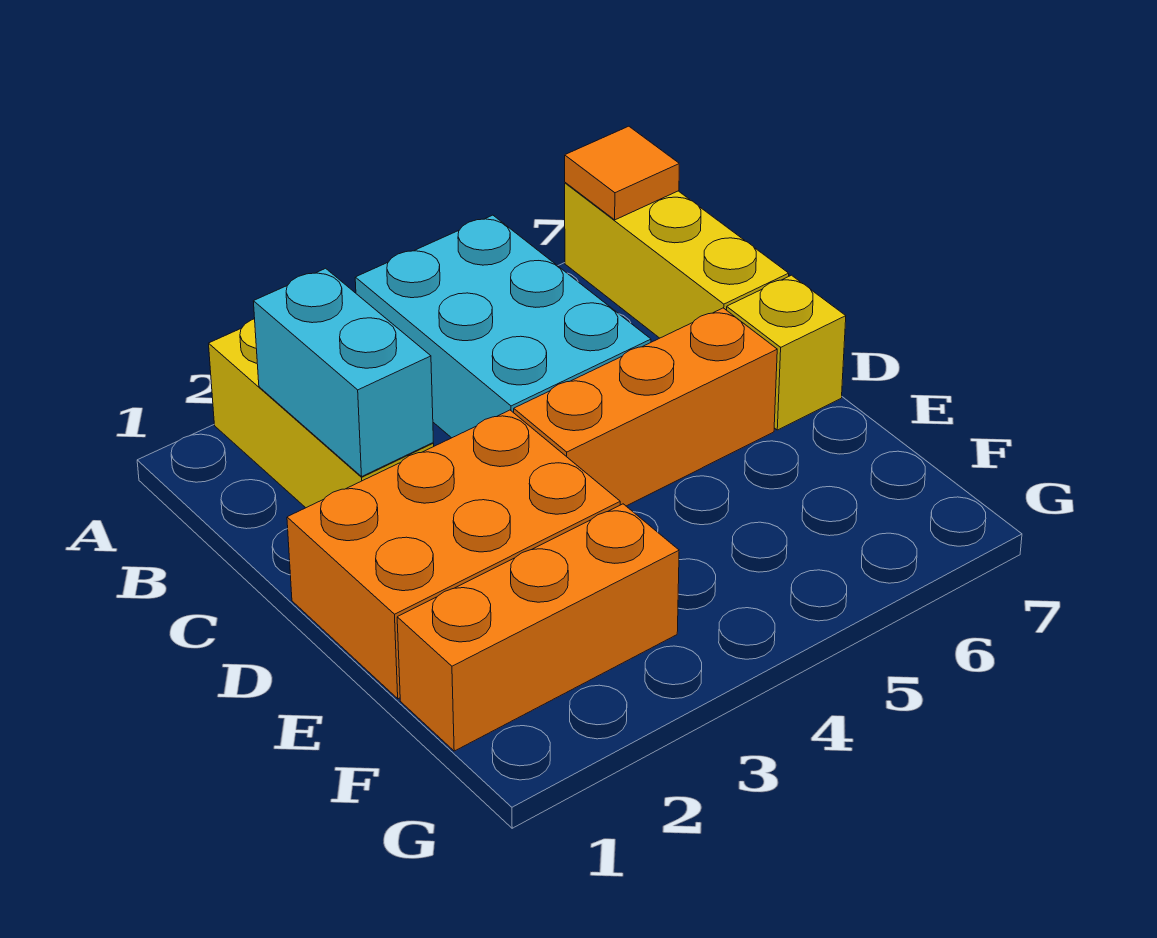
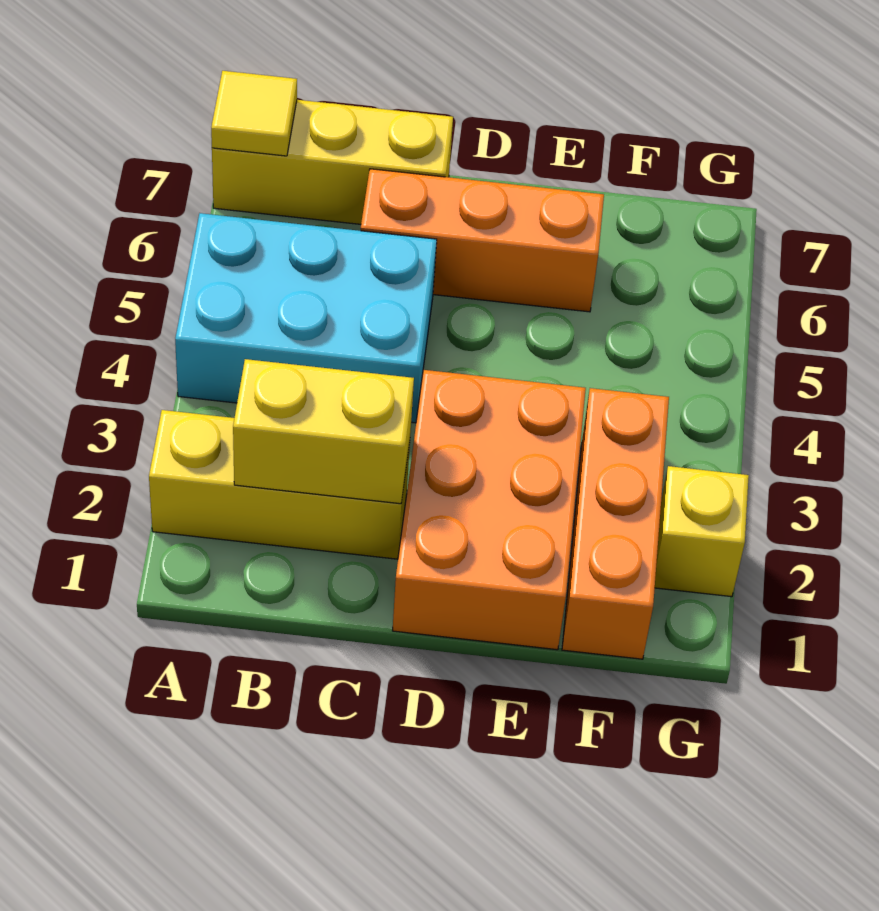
orange tile A7 level 2 -> yellow tile A7 level 2
cyan brick B2:C2 level 2 -> yellow brick B2:C2 level 2
orange brick D4:D6 level 1 -> orange brick C6:E6 level 1
yellow brick D7 level 1 -> yellow brick G2 level 1

